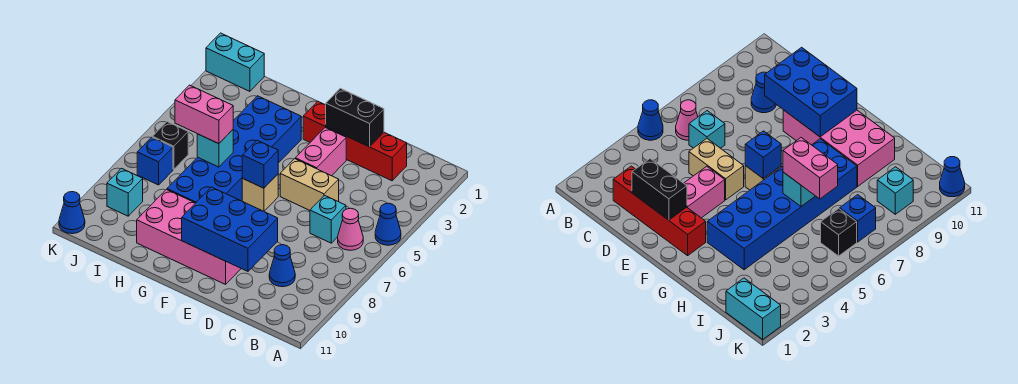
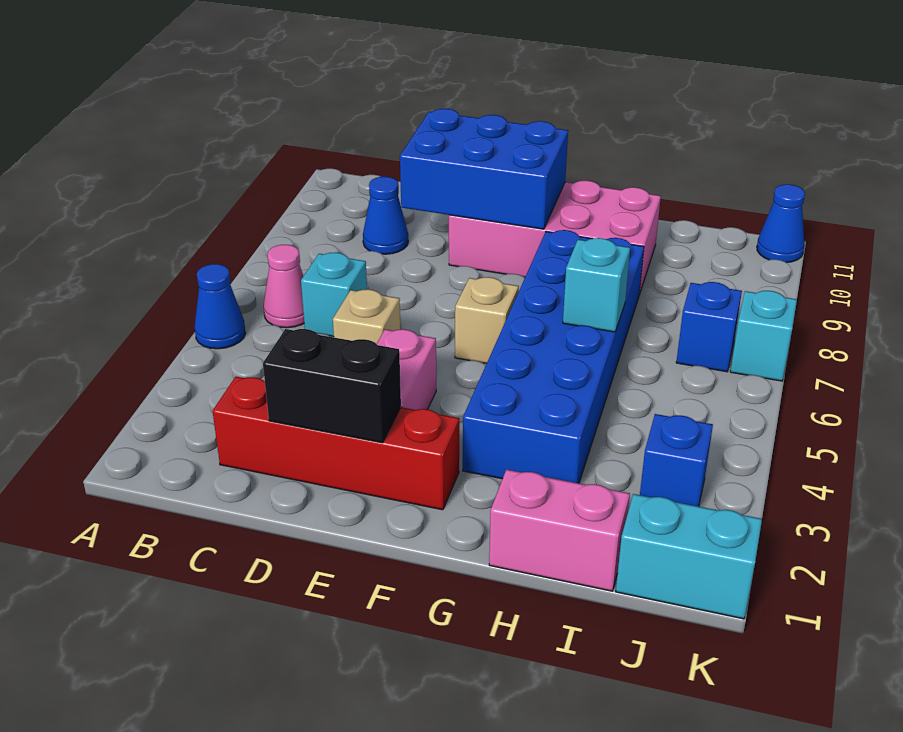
tan brick D5:E5 level 1 -> tan brick D5 level 1
blue brick F6 level 2 -> blue brick J3 level 1
pink brick H6:I6 level 3 -> pink brick H1:I1 level 1
black brick J6 level 1 -> none
cyan brick J9 level 1 -> cyan brick K7 level 1

